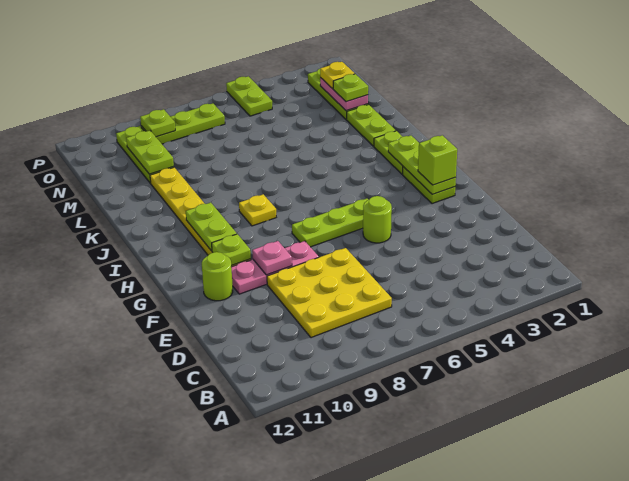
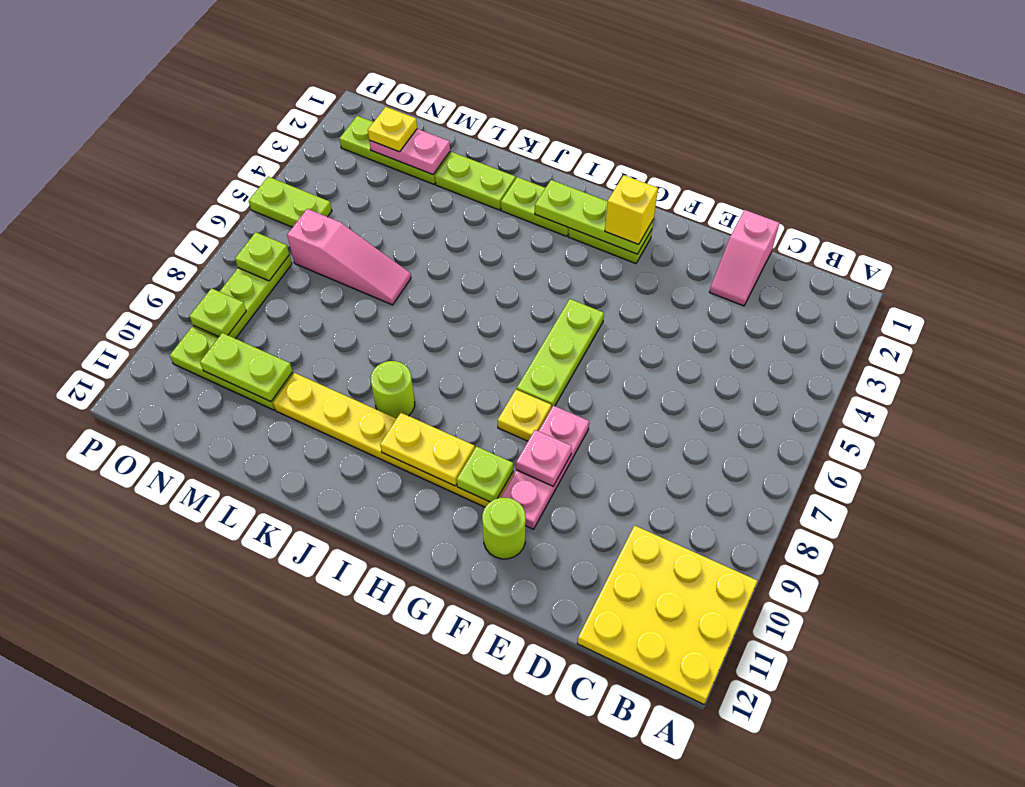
yellow plate C7:E9 level 1 -> yellow plate A10:C12 level 1
none -> pink slope D1:D2 level 1 top 1
lime round brick F5 level 1 -> lime round brick J9 level 1
lime brick G2 level 3 -> yellow brick G2 level 3
lime plate H10:I10 level 2 -> yellow plate H10:I10 level 2
yellow plate I8 level 1 -> yellow plate G8 level 1
none -> pink slope L6:N6 level 1 top N
lime plate M2 level 3 -> lime plate O7 level 2

